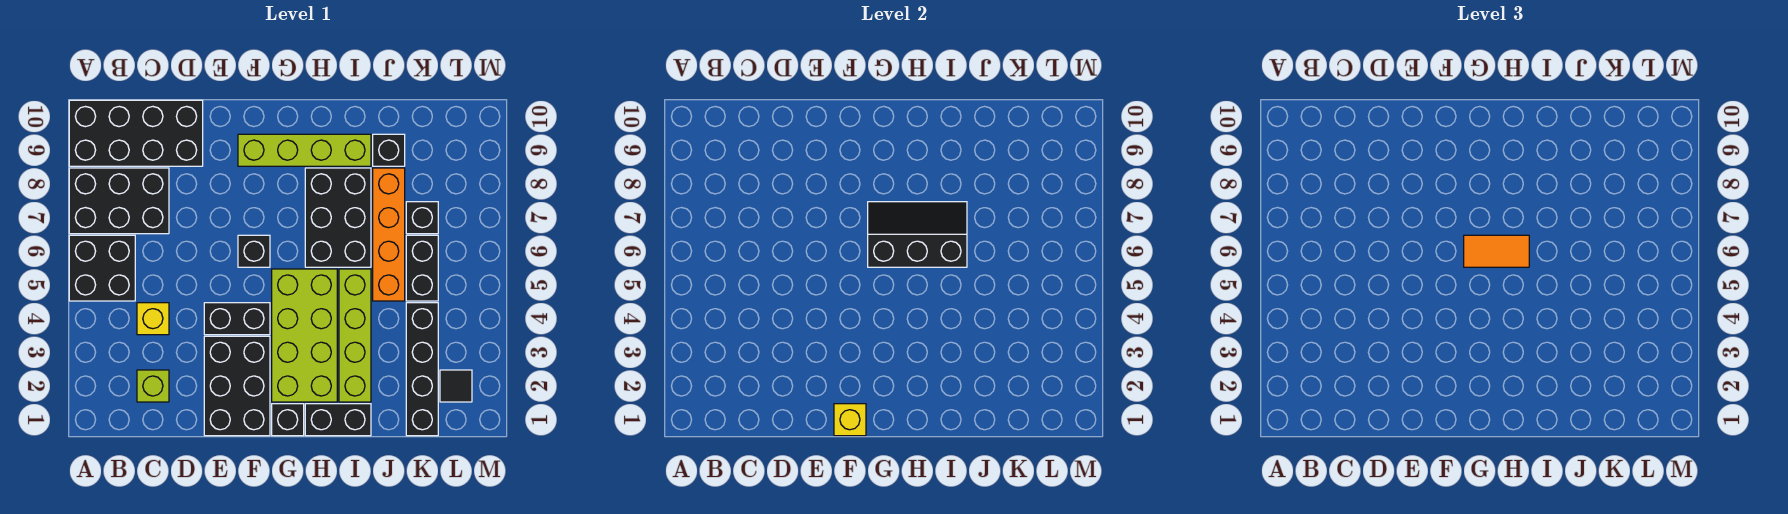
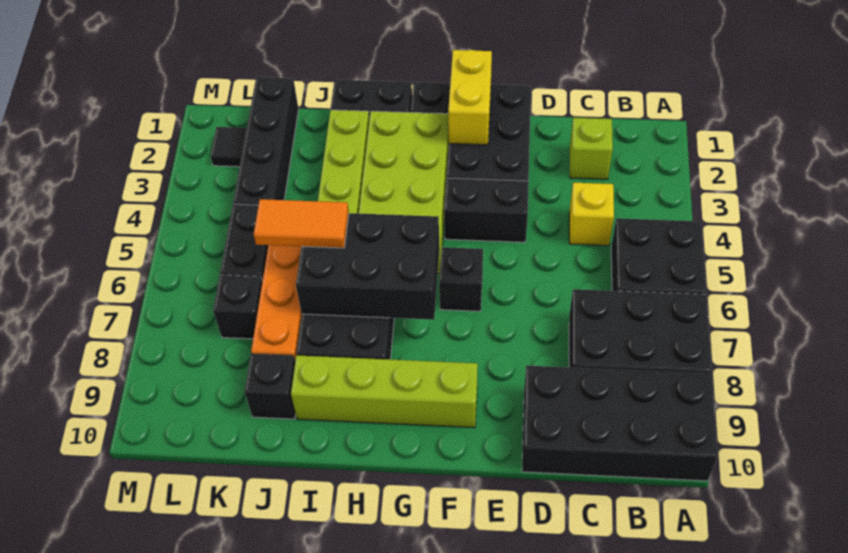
yellow brick F1 level 2 -> yellow brick F1:F2 level 2
black slope G6:I7 level 2 top 6 -> black brick G6:I7 level 2
orange tile G6:H6 level 3 -> orange tile I6:J6 level 3

